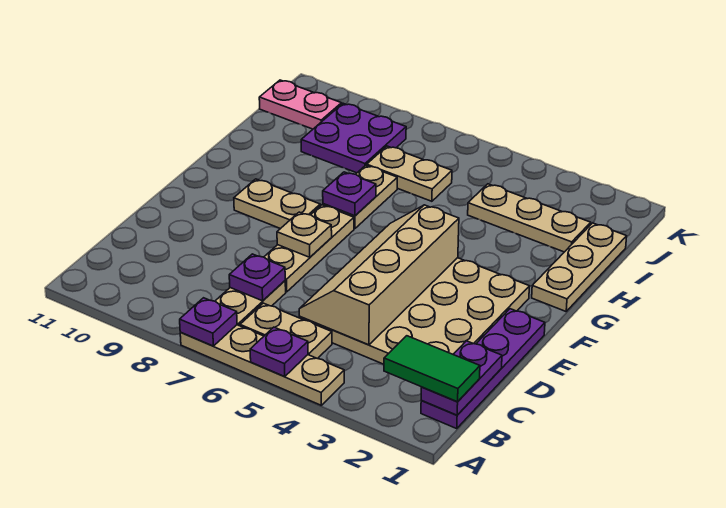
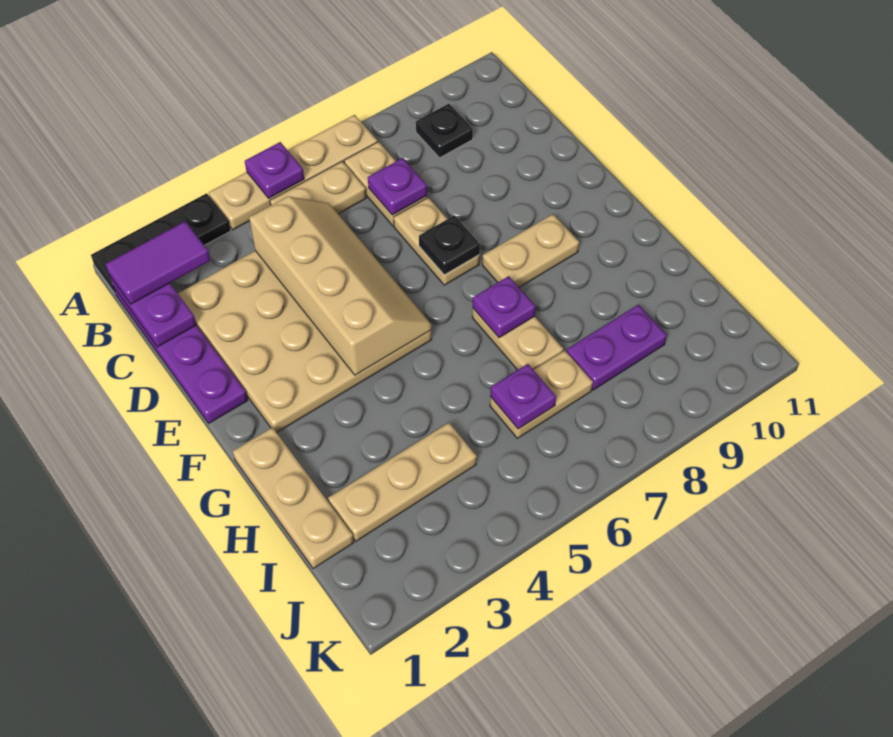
none -> black plate A1:A3 level 1
purple plate A7 level 2 -> purple plate I6 level 2
green tile B1:B2 level 3 -> purple tile B1:B2 level 3
none -> black plate B9 level 1
tan plate D7:F7 level 1 -> tan plate D7:E7 level 1
tan plate E7 level 2 -> black plate E7 level 2
purple plate I8:J9 level 1 -> purple plate I8:I9 level 1
pink plate J10:J11 level 1 -> none

